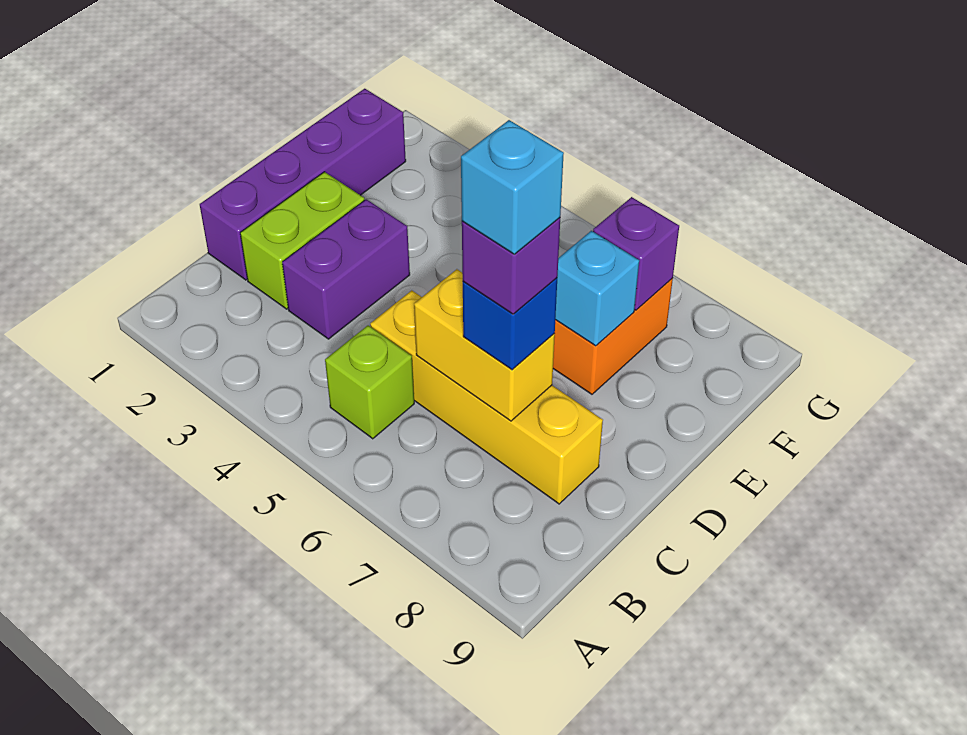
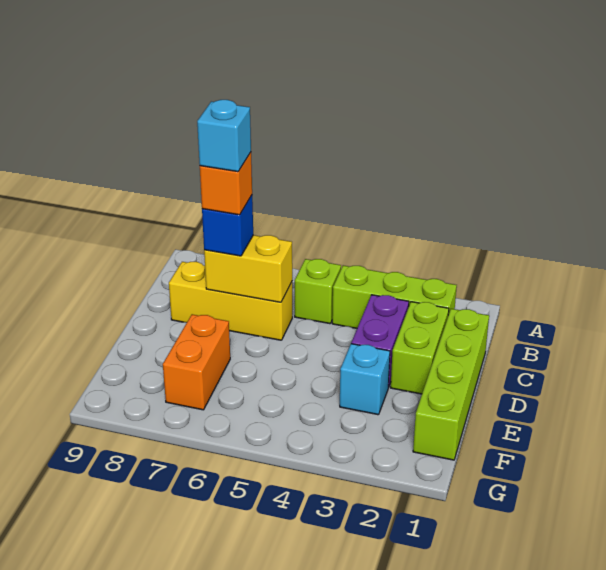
none -> lime brick B2:B4 level 1
purple brick C1:F1 level 1 -> lime brick C1:F1 level 1
yellow brick C5:C8 level 1 -> yellow brick C6:C8 level 1
purple brick C7 level 4 -> orange brick C7 level 4
cyan brick E7 level 2 -> cyan brick E3 level 1
purple brick F7 level 2 -> none

